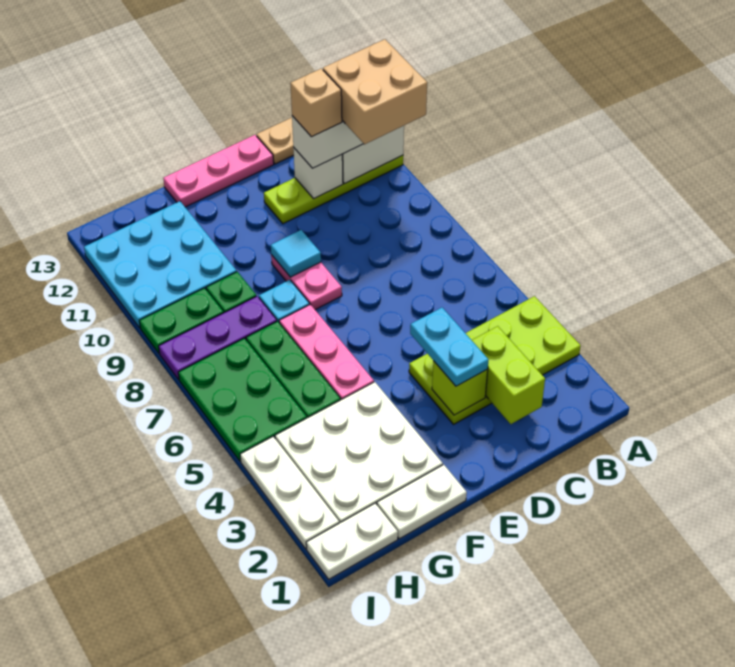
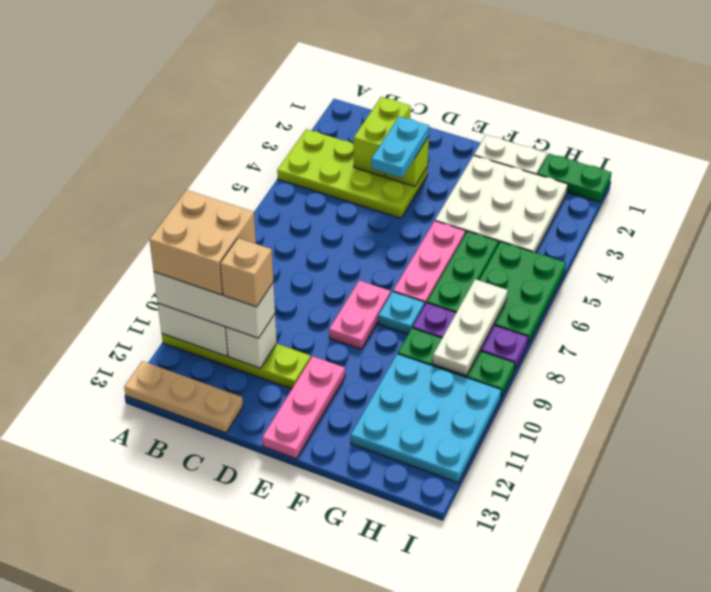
pink plate D13:F13 level 1 -> pink plate E11:E13 level 1
cyan tile E9 level 2 -> none
white plate H1:I1 level 1 -> green plate H1:I1 level 1
white plate I2:I4 level 1 -> white plate H7:H9 level 2

